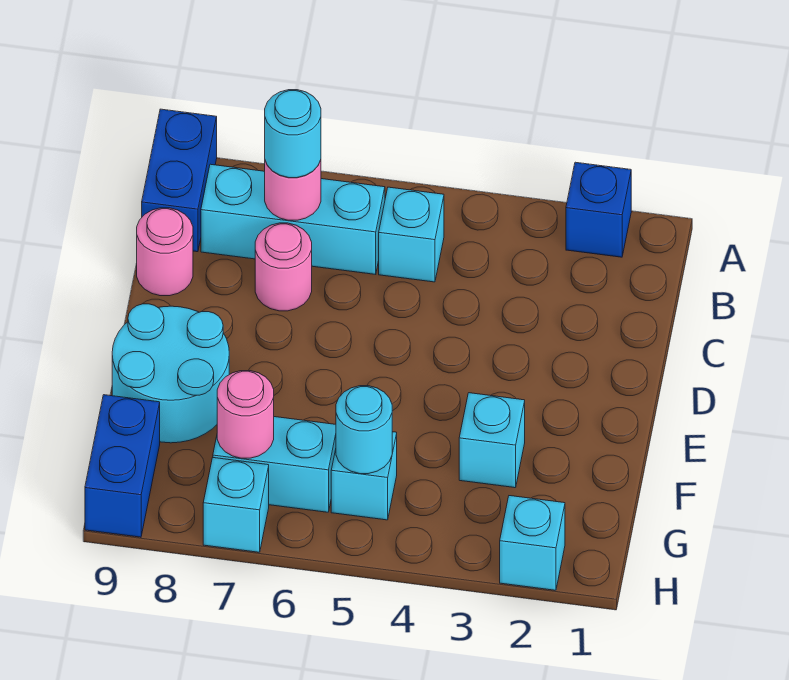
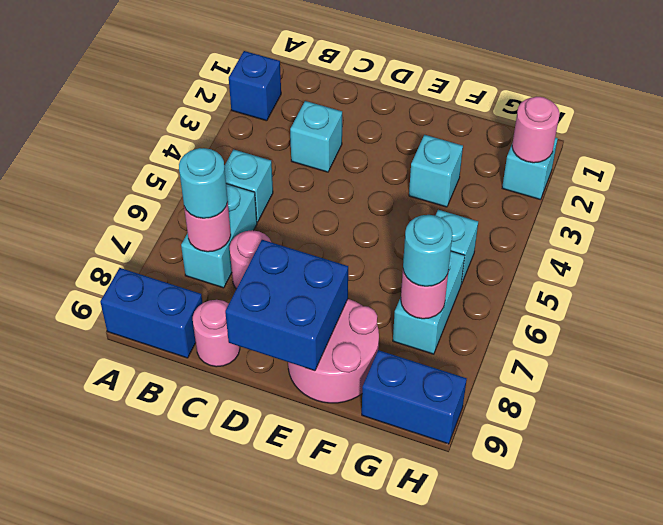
cyan brick B6:B8 level 1 -> cyan brick B6:B7 level 1
none -> blue brick D8:E9 level 2
cyan round brick E8:F9 level 1 -> pink round brick E8:F9 level 1
cyan round brick G5 level 2 -> cyan round brick G7 level 3
none -> pink round brick H2 level 2
cyan brick H7 level 1 -> cyan brick C3 level 1

